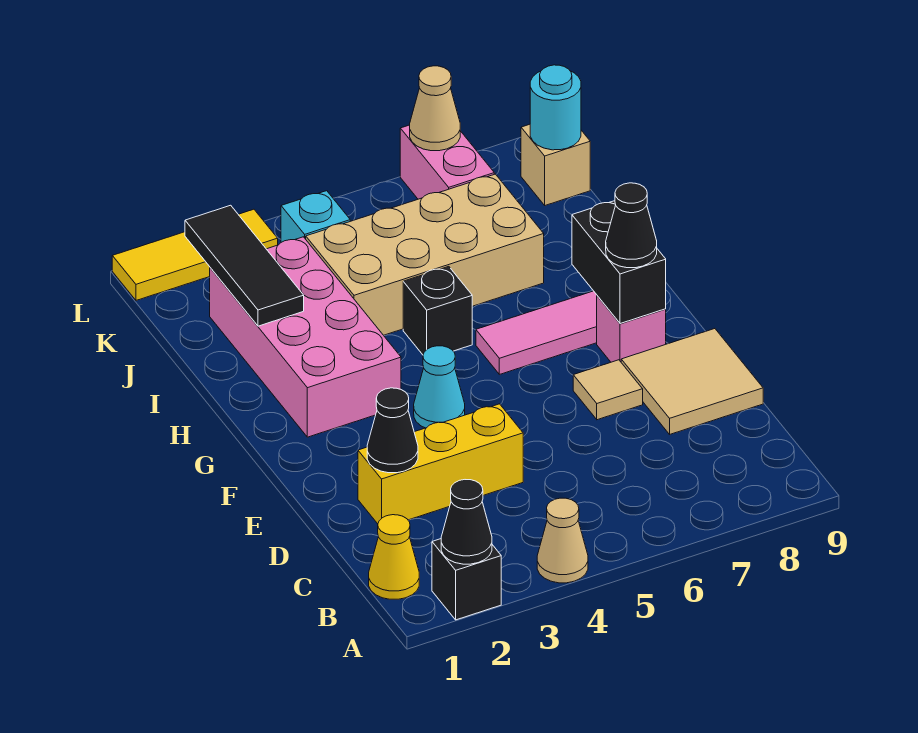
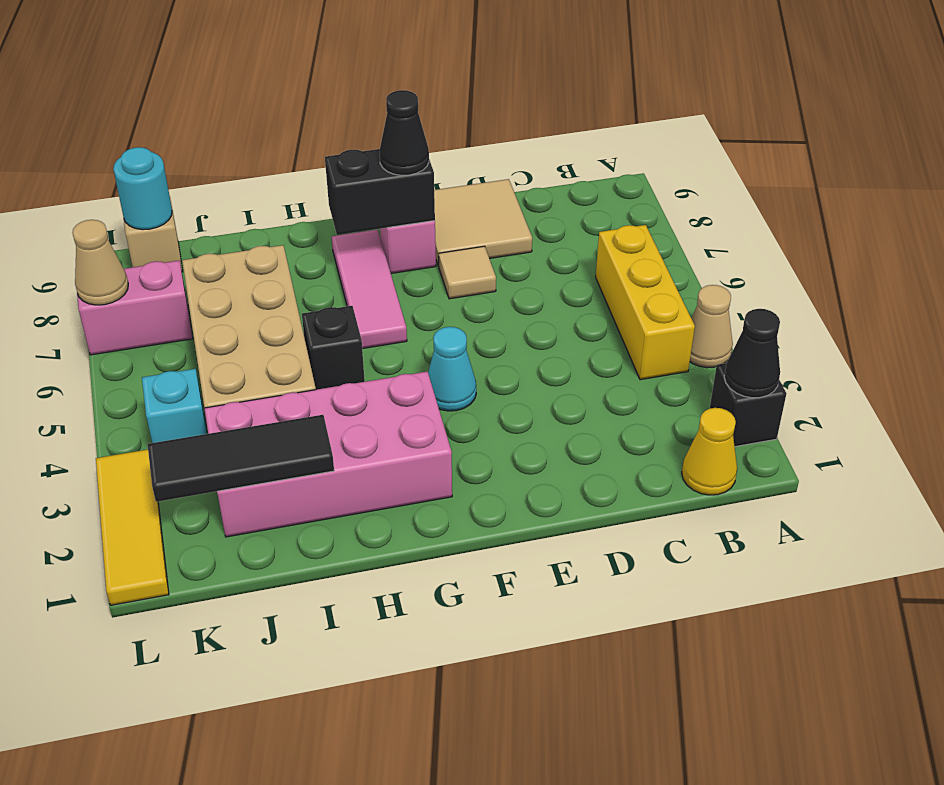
yellow brick D2:D4 level 1 -> yellow brick B4:B6 level 1
black cone D2 level 2 -> none

